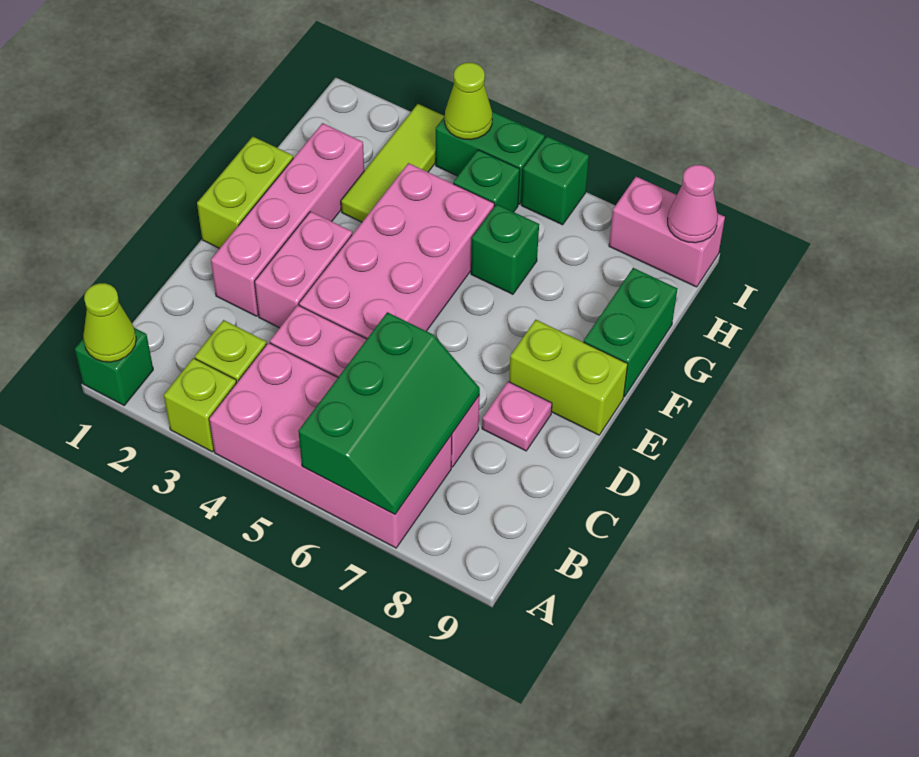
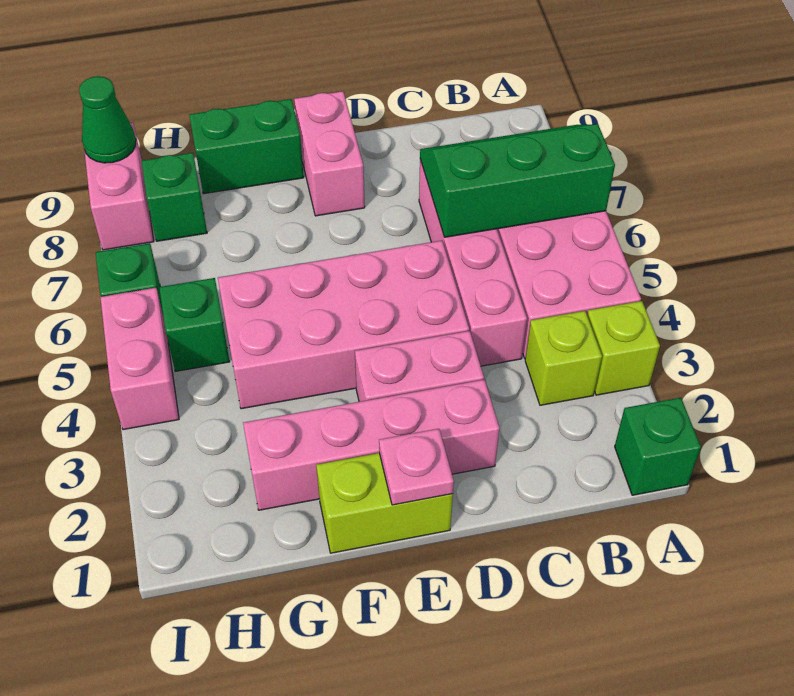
lime cone A1 level 2 -> none
pink plate D8 level 1 -> pink plate E1 level 2
lime brick E8:E9 level 1 -> pink brick E8:E9 level 1
lime tile G3:I3 level 1 -> none
green brick G6 level 1 -> green brick H8 level 1
green brick I4:I5 level 1 -> pink brick I4:I5 level 1
lime cone I4 level 2 -> none
pink cone I9 level 2 -> green cone I9 level 2

